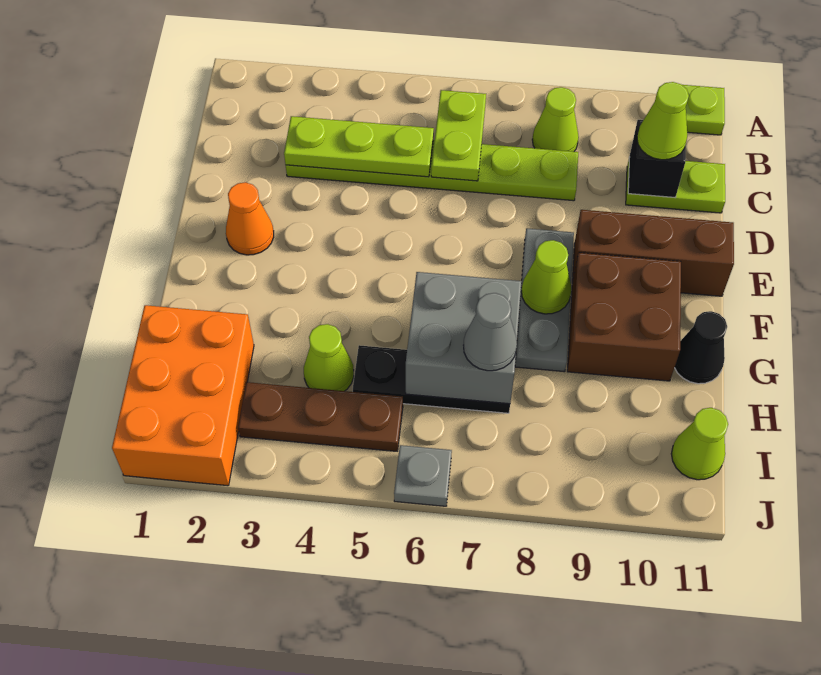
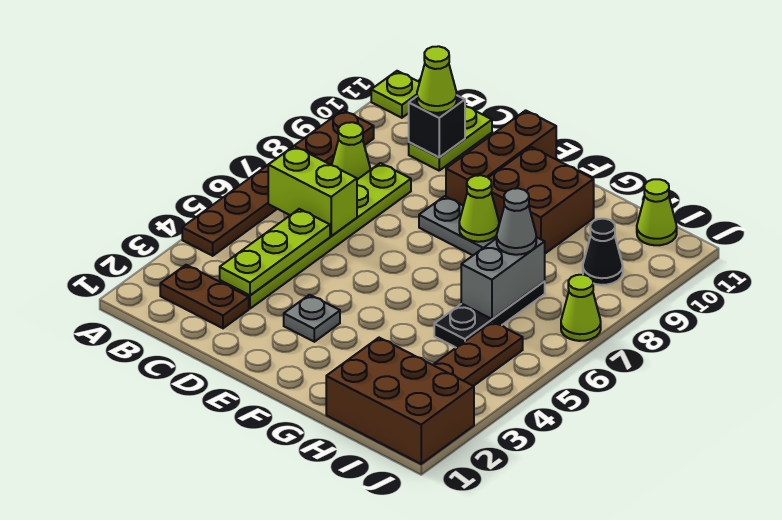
none -> brown plate A4:A9 level 1
none -> brown plate B2:C2 level 1
lime plate B6:C6 level 2 -> lime brick B6:C6 level 2
orange cone E2 level 1 -> none
grey brick G6:H7 level 2 -> grey brick H6:H7 level 2
black cone G11 level 1 -> black cone I9 level 1
orange brick H1:J2 level 1 -> brown brick H1:J2 level 1
lime cone H4 level 1 -> lime cone J7 level 1
grey plate J6 level 1 -> grey plate E3 level 1

